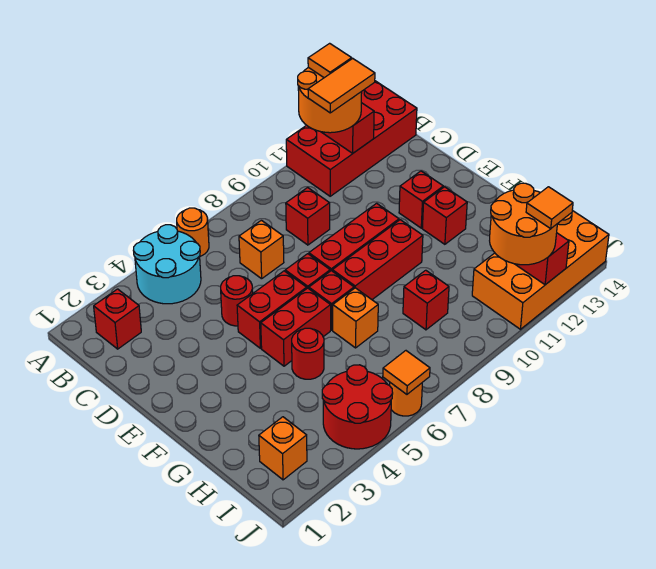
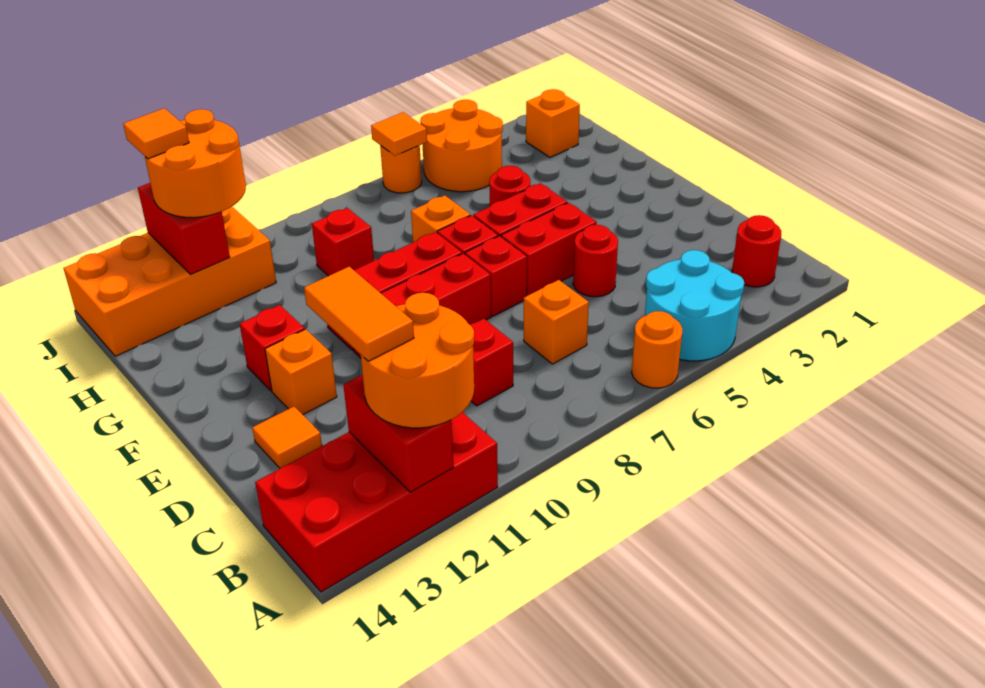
orange tile A12 level 4 -> orange tile D13 level 1
red brick B2 level 1 -> red round brick B2 level 1
orange tile B11:B12 level 4 -> orange tile B12:C12 level 4
red brick E12 level 1 -> orange brick E12 level 1
red round brick I4:J5 level 1 -> orange round brick I4:J5 level 1

